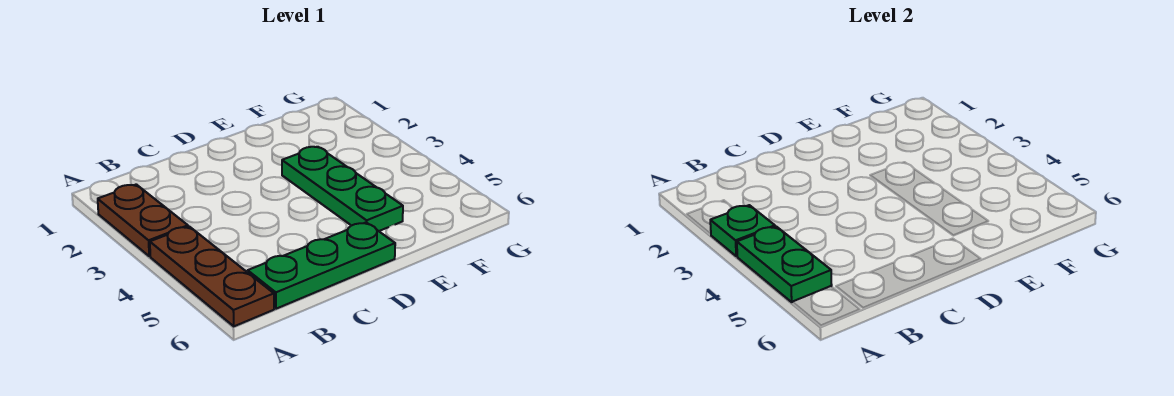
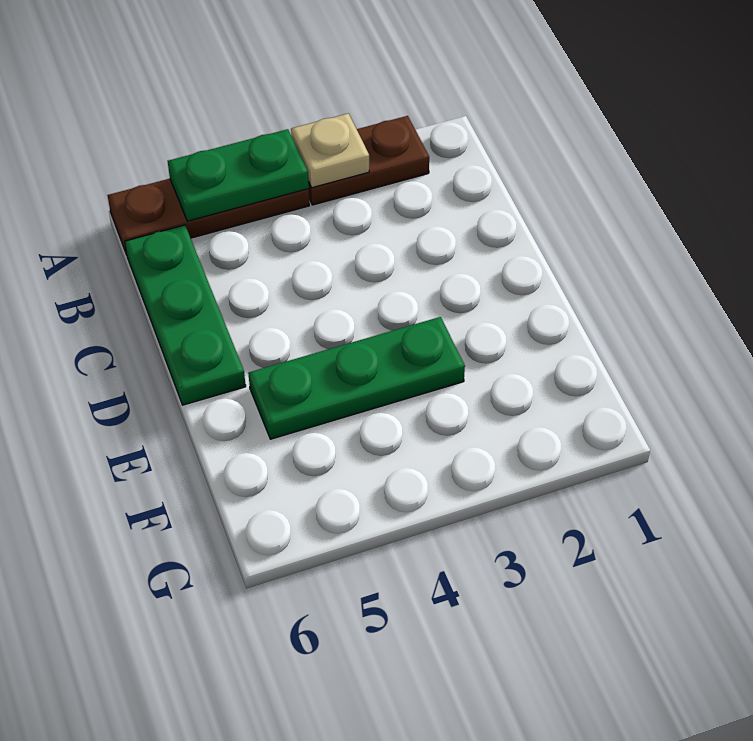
green plate A3 level 2 -> tan plate A3 level 2

